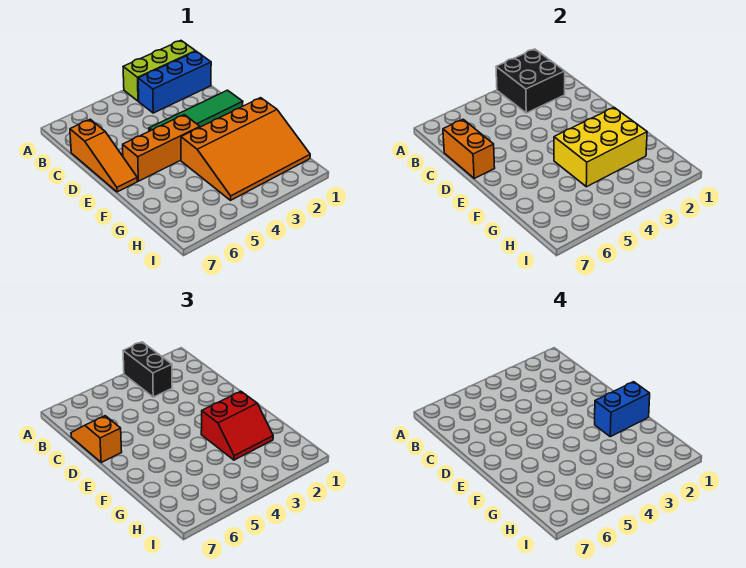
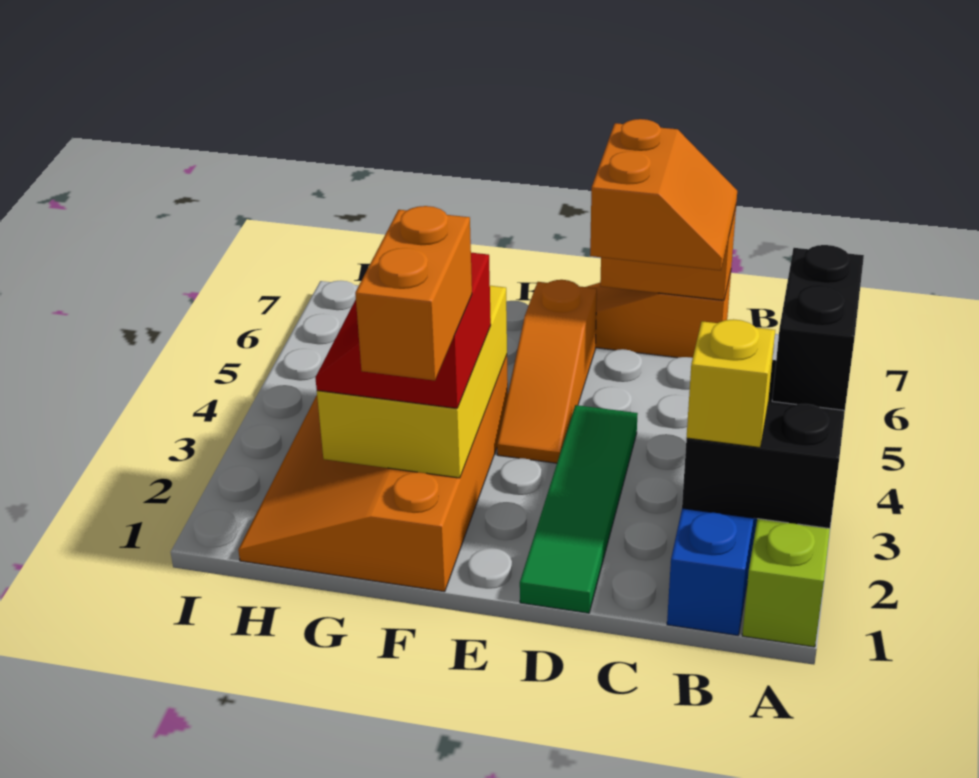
black brick A3:B3 level 3 -> black brick A3:A4 level 3
none -> yellow brick B2 level 3
orange slope C7:D7 level 3 top D -> orange slope C6:D7 level 3 top D
orange brick E4:E6 level 1 -> orange slope E4:E6 level 1 top 6
blue brick F1:F2 level 4 -> orange brick F1:F2 level 4

